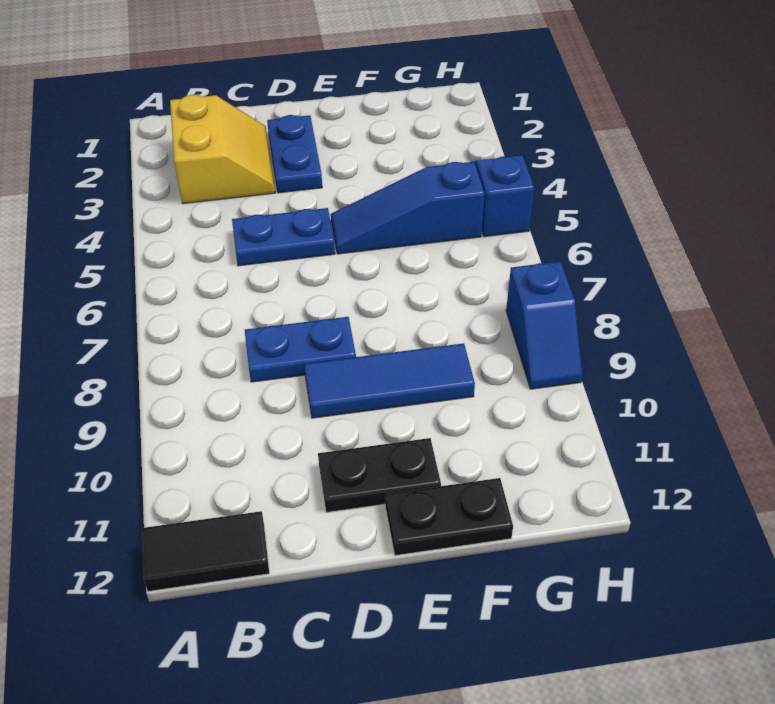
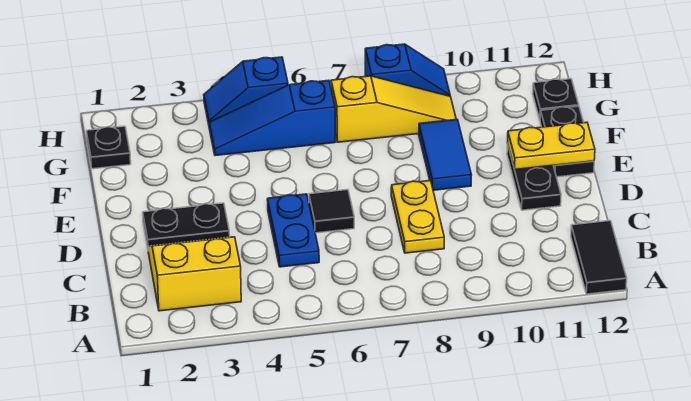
blue plate C8:D8 level 1 -> yellow plate C8:D8 level 1
blue plate D2:D3 level 1 -> black plate D2:D3 level 1
none -> black tile D6 level 1
blue tile D9:F9 level 1 -> blue tile E9:F9 level 1
blue slope E5:G5 level 1 top G -> blue slope G4:G6 level 1 top 6
none -> yellow plate E11:E12 level 2
none -> black plate G1 level 1
none -> yellow slope G7:G9 level 1 top 7
none -> black plate G12 level 1

